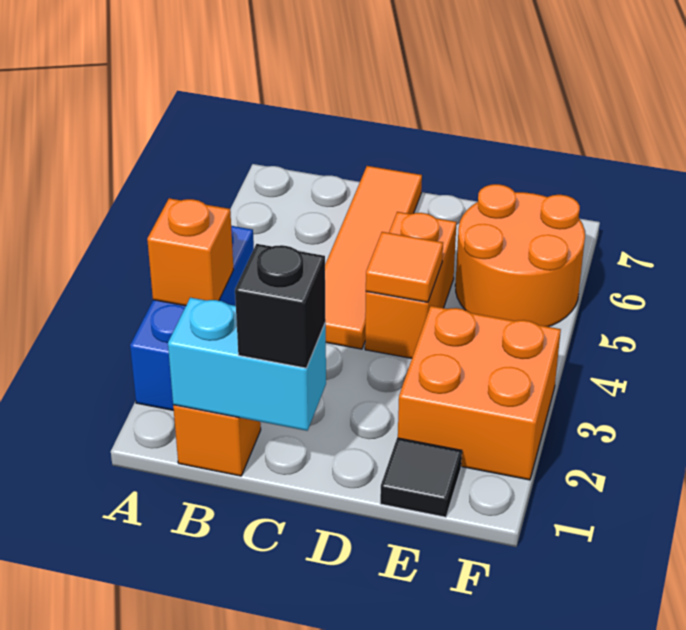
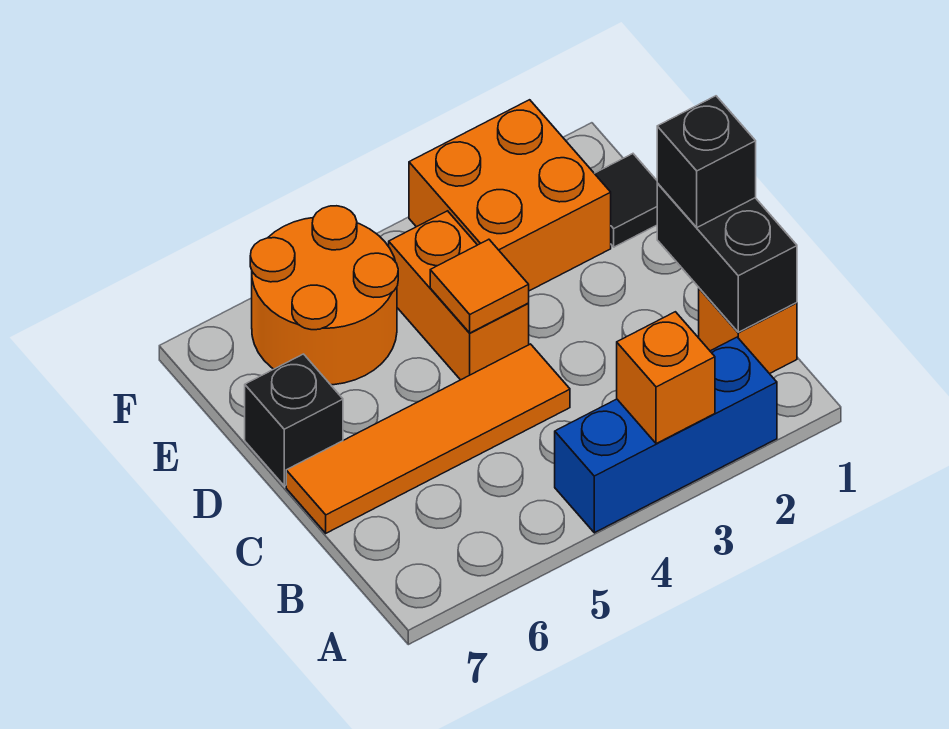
cyan brick B1:C1 level 2 -> black brick B1:C1 level 2
orange brick D4:D5 level 1 -> orange brick D4:E4 level 1
none -> black brick D7 level 1

